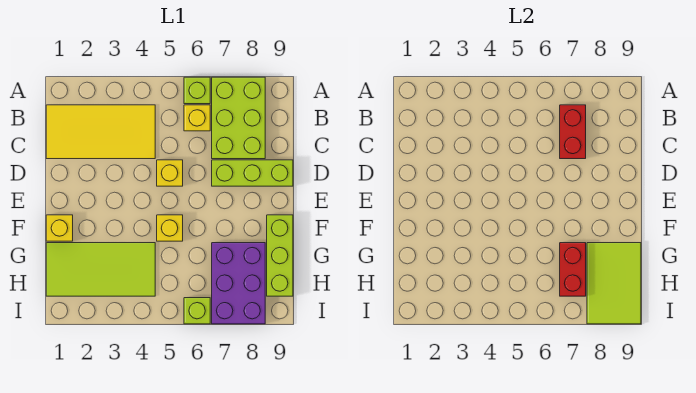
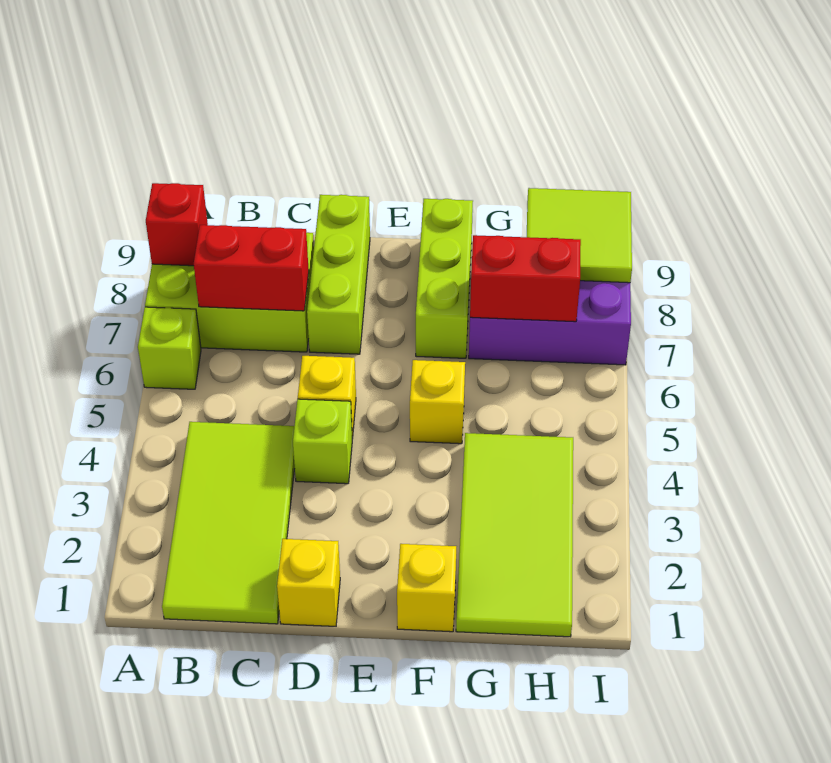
none -> red brick A8 level 2
yellow tile B1:C4 level 1 -> lime tile B1:C4 level 1
yellow brick B6 level 1 -> yellow brick D1 level 1
lime brick F9:H9 level 1 -> lime brick F7:F9 level 1
lime tile G8:I9 level 2 -> lime tile H8:I9 level 2
lime brick I6 level 1 -> lime brick D4 level 1

